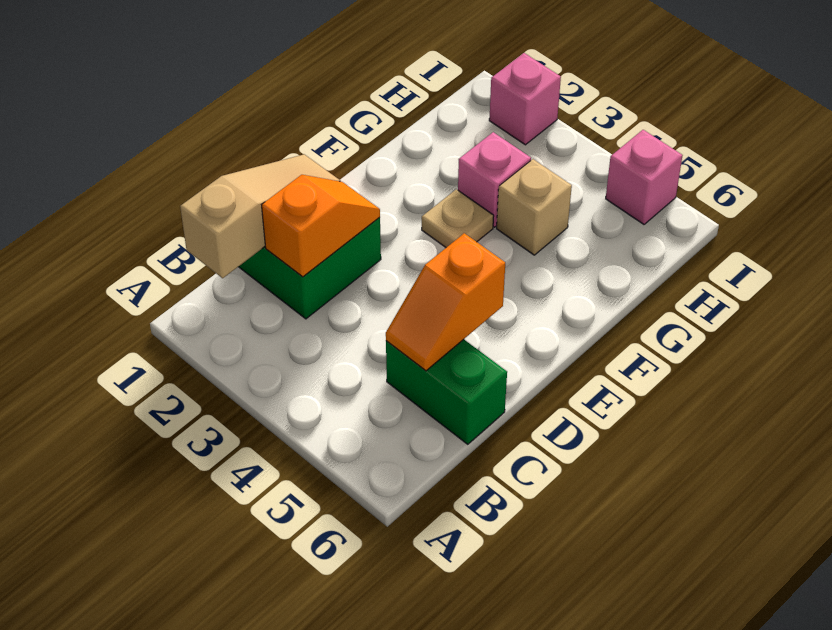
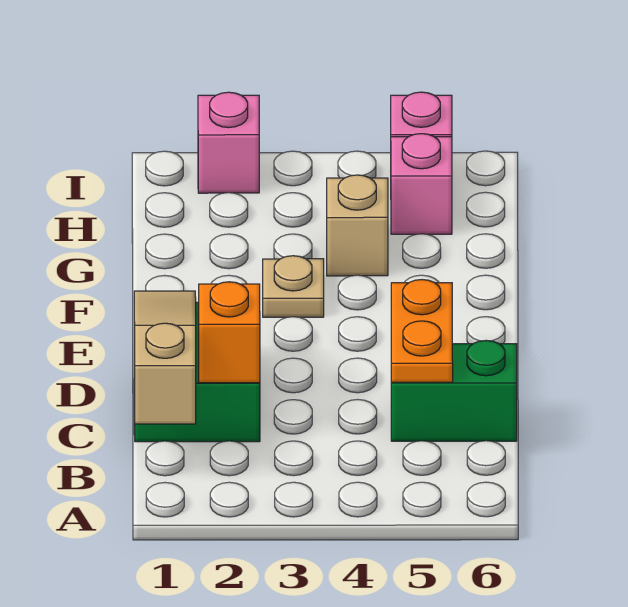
orange slope C5:D5 level 2 top D -> orange plate C5:D5 level 2
pink brick G3 level 1 -> pink brick H5 level 1

